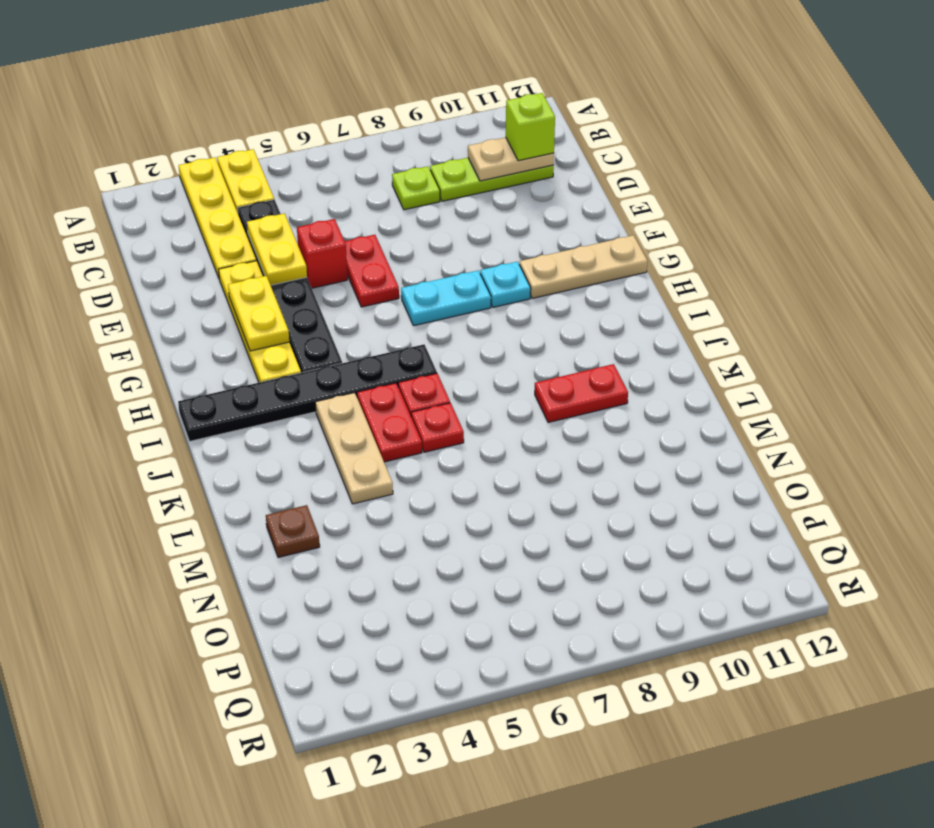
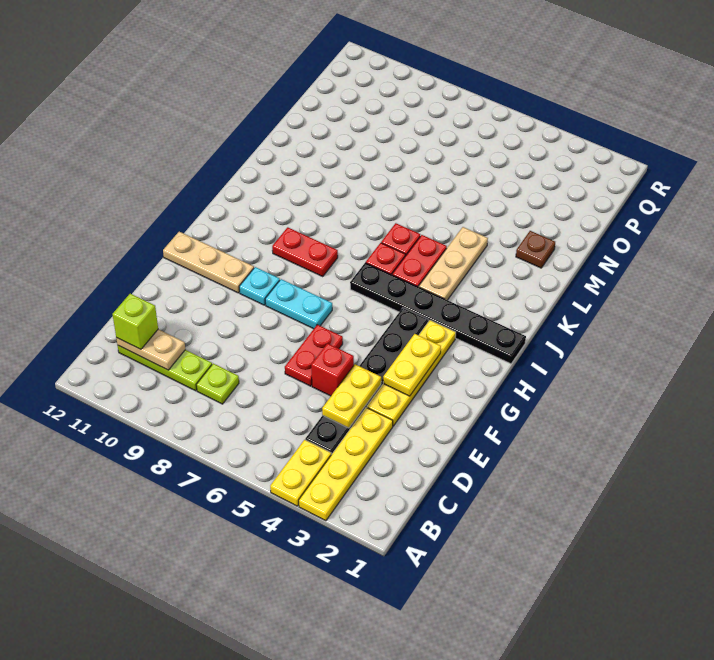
red plate K9:K10 level 1 -> red plate I8:I9 level 1

